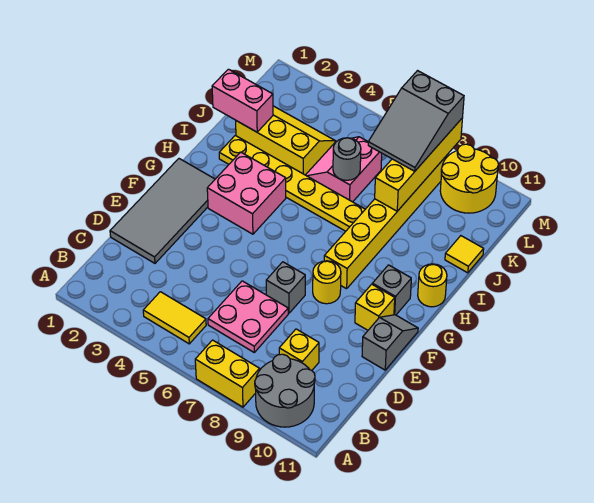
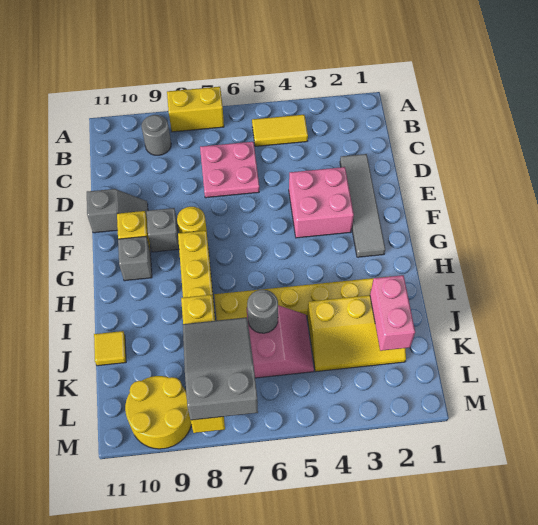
grey round brick A9:B10 level 1 -> grey round brick B9 level 1
yellow brick C9 level 1 -> none
grey tile D1:G2 level 1 -> grey tile D2:G2 level 1
grey brick E7 level 1 -> grey brick F9 level 1
grey slope E11:F11 level 1 top E -> grey slope E10:E11 level 1 top 11
pink brick G3:H4 level 1 -> pink brick E3:F4 level 1
yellow round brick H11 level 1 -> none
pink brick J1:J2 level 2 -> pink brick J2:K2 level 2

